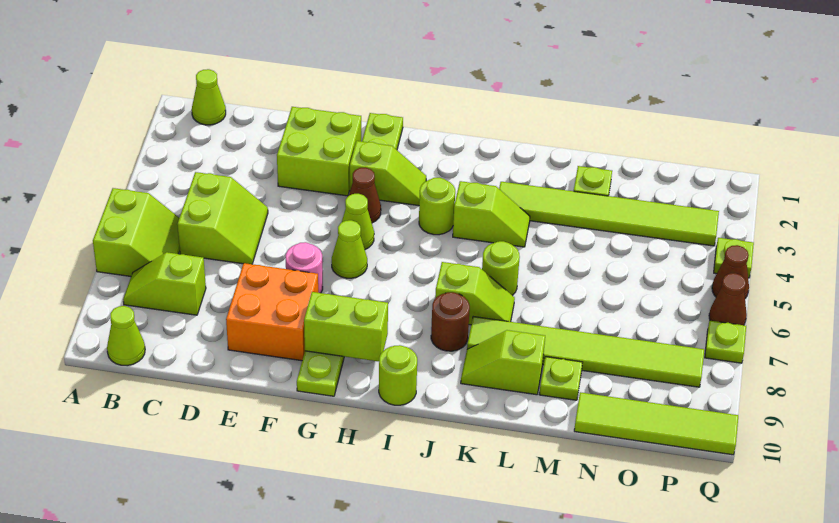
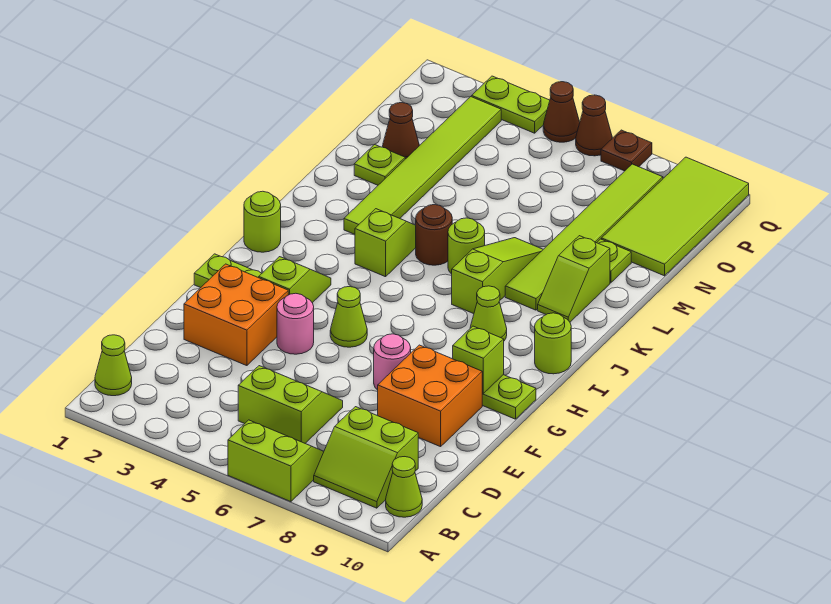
lime slope B8:C8 level 1 top C -> lime slope B8:C9 level 1 top C
lime brick E2:F3 level 1 -> orange brick E2:F3 level 1
none -> pink round brick F4 level 1
brown cone G4 level 1 -> brown cone N2 level 1
lime cone G6 level 1 -> lime cone I8 level 1
lime brick G9:H9 level 2 -> lime brick G9 level 2
lime round brick I4 level 1 -> lime round brick I1 level 1
lime slope J7:K7 level 1 top J -> lime slope J7:L7 level 1 top J
brown round brick J8 level 1 -> brown round brick K5 level 1
lime tile N10:Q10 level 1 -> lime tile N9:Q10 level 1
lime plate Q4 level 1 -> lime plate Q3:Q4 level 1
lime plate Q7 level 1 -> brown plate Q7 level 1

